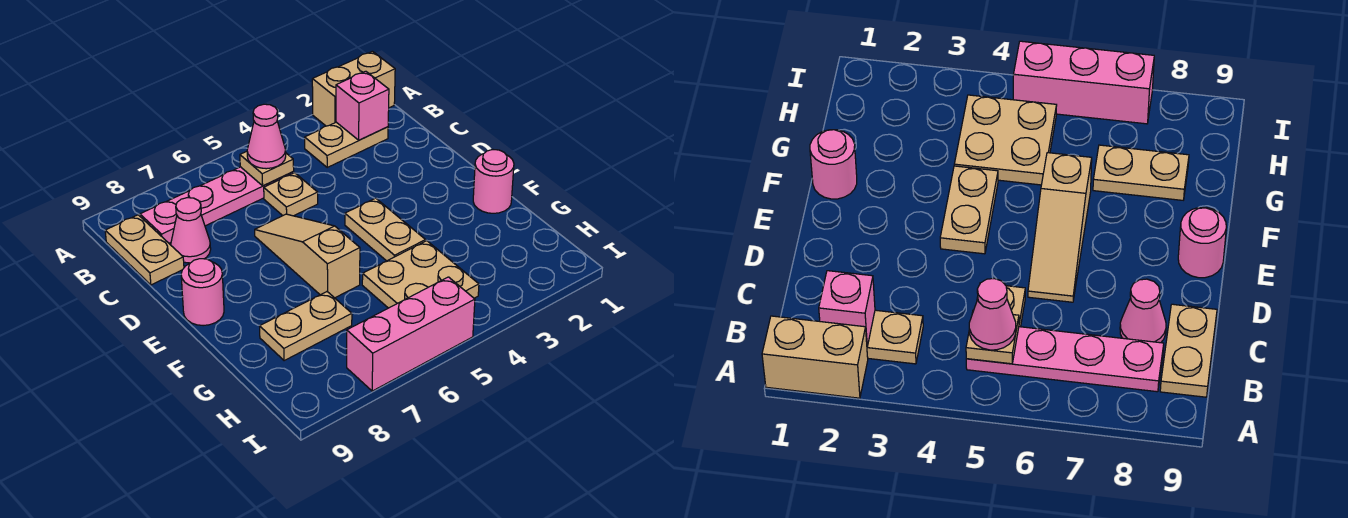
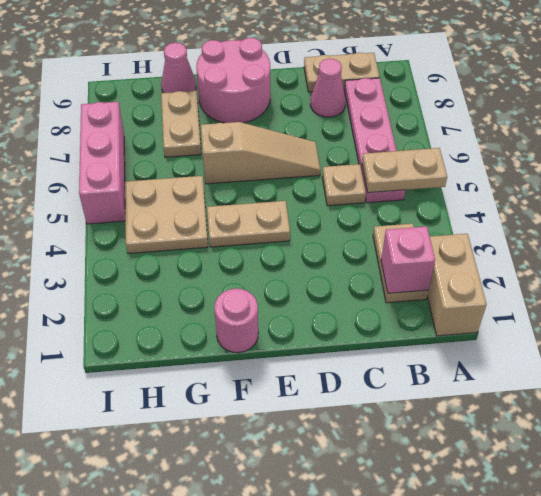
tan plate B5 level 2 -> tan plate A5:B5 level 2
pink cone B5 level 3 -> pink cone G9 level 1
pink round brick E9 level 1 -> pink round brick E8:F9 level 1

